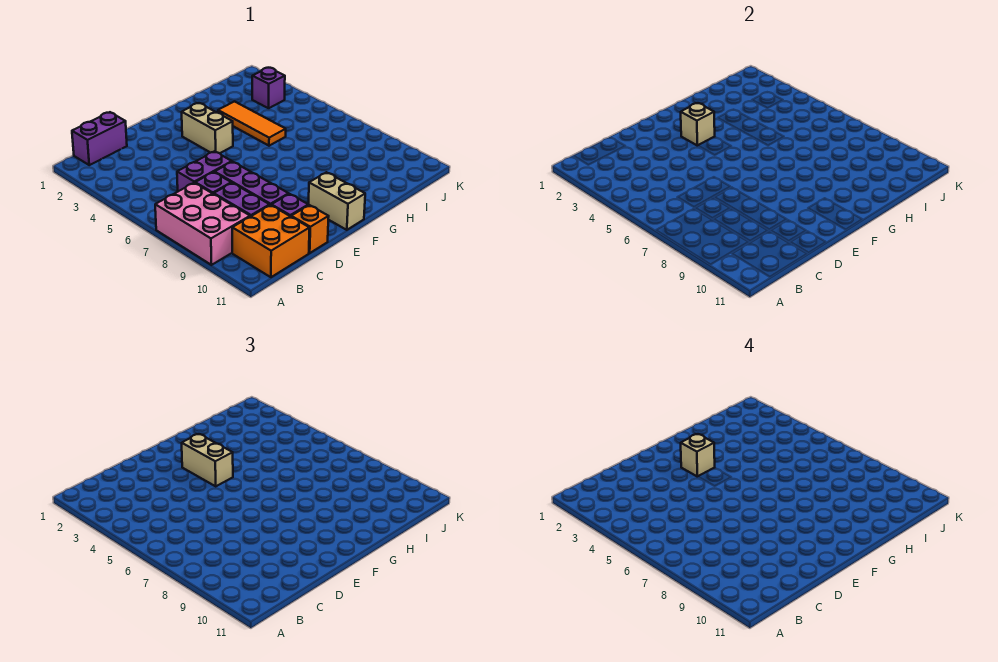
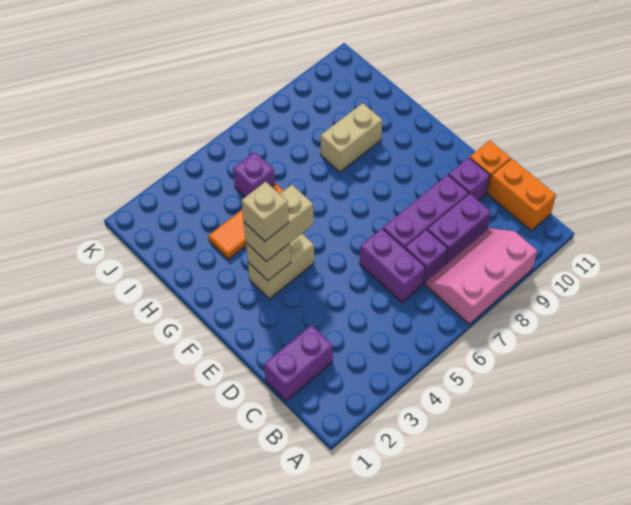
pink brick A7:B9 level 1 -> pink slope A7:B9 level 1 top A
purple brick B1:C1 level 1 -> purple brick C1:C2 level 1
orange brick B10:C11 level 1 -> orange brick B11:C11 level 1
tan brick F10:F11 level 1 -> tan brick H8:H9 level 1
purple brick J3 level 1 -> purple brick I5 level 1

